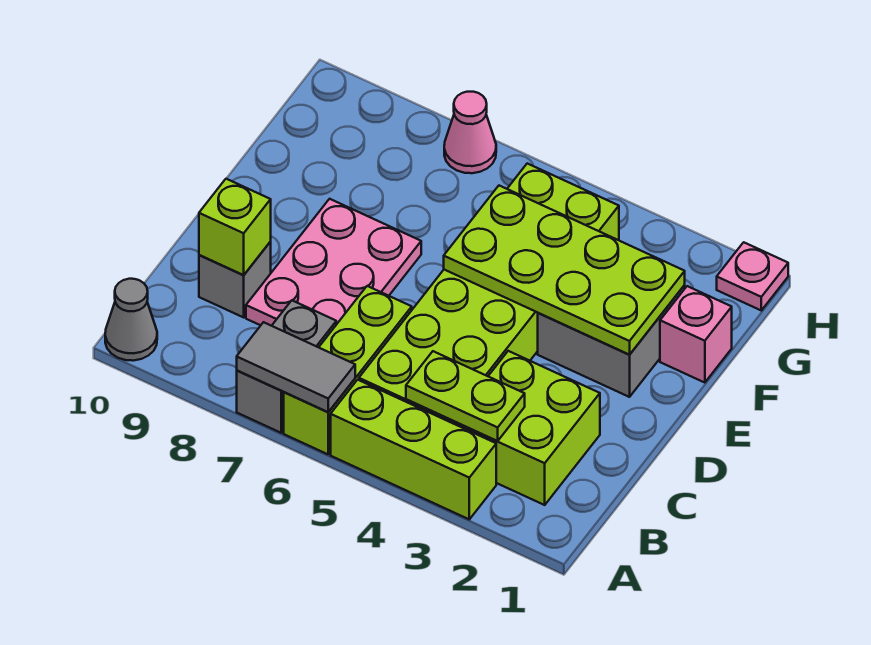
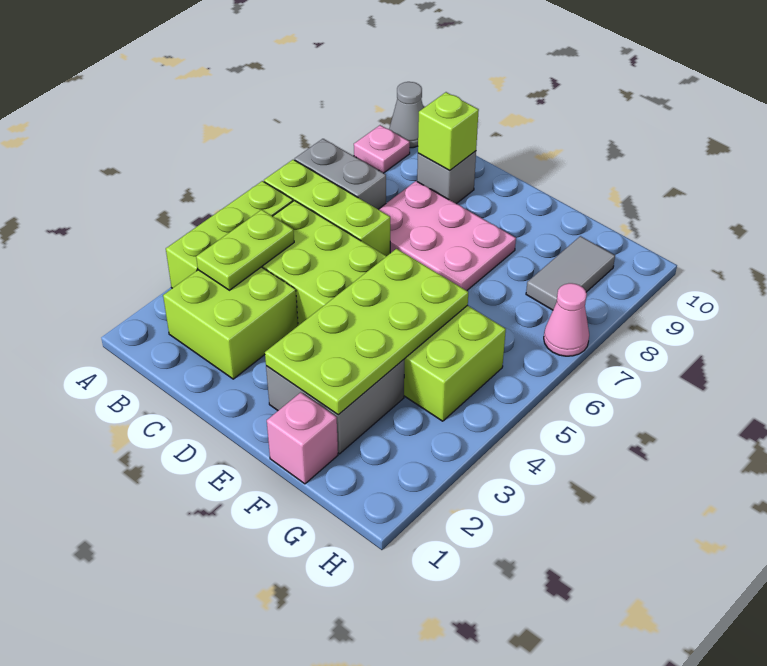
grey tile A6:A7 level 2 -> grey tile G8:G9 level 1
pink plate H1 level 1 -> pink plate A9 level 1

